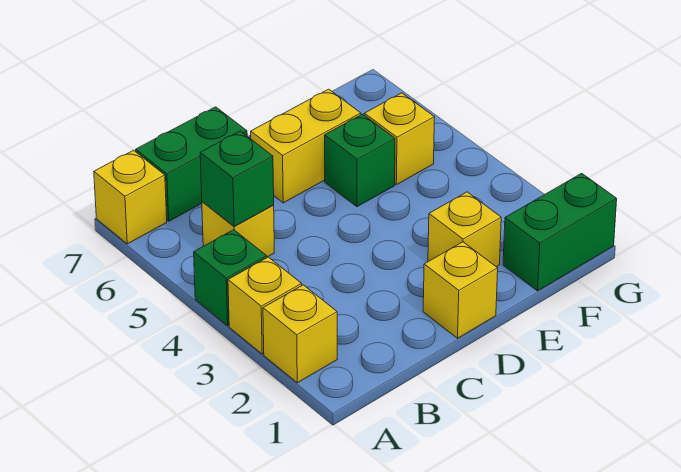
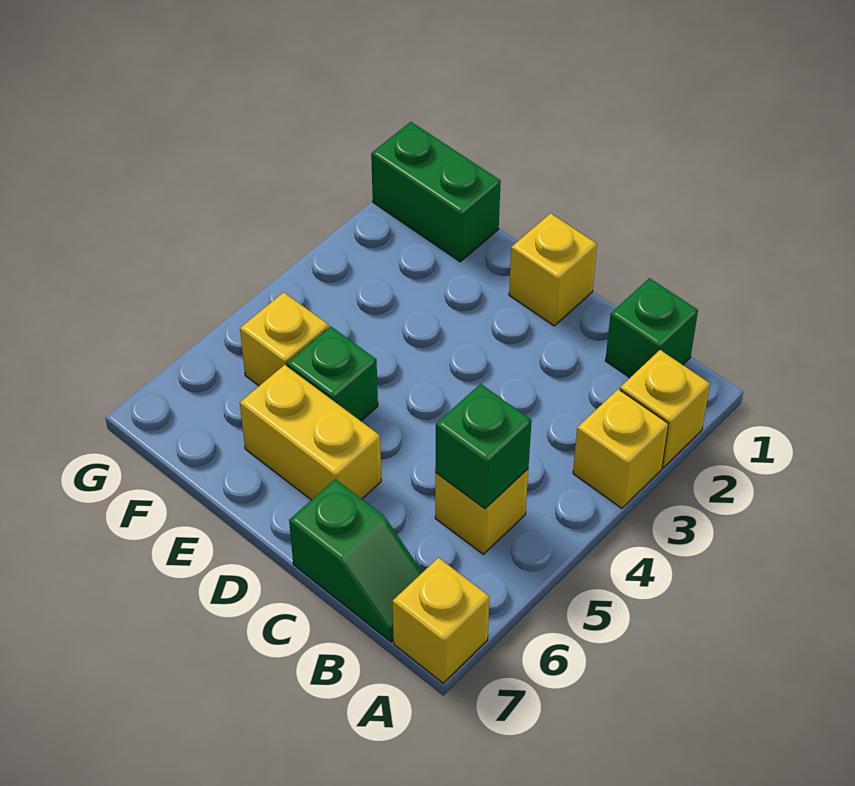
green brick A4 level 1 -> green brick B1 level 1
green brick B7:C7 level 1 -> green slope B7:C7 level 1 top C
yellow brick E2 level 1 -> none

